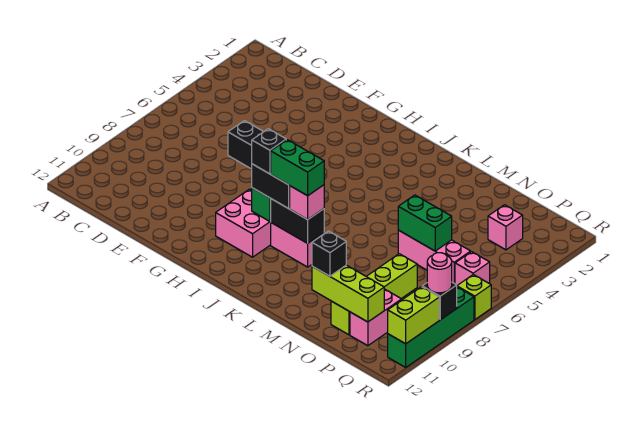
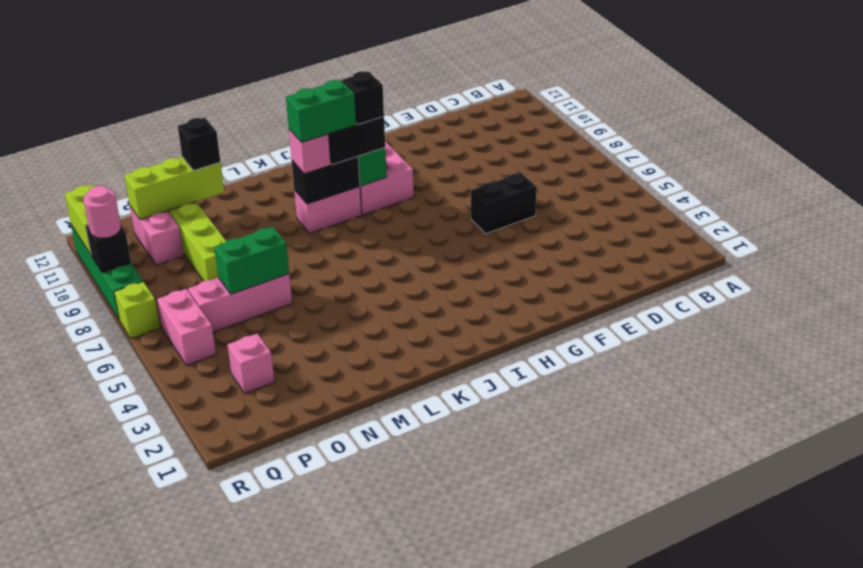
pink brick Q6 level 1 -> pink brick Q5:Q6 level 1

